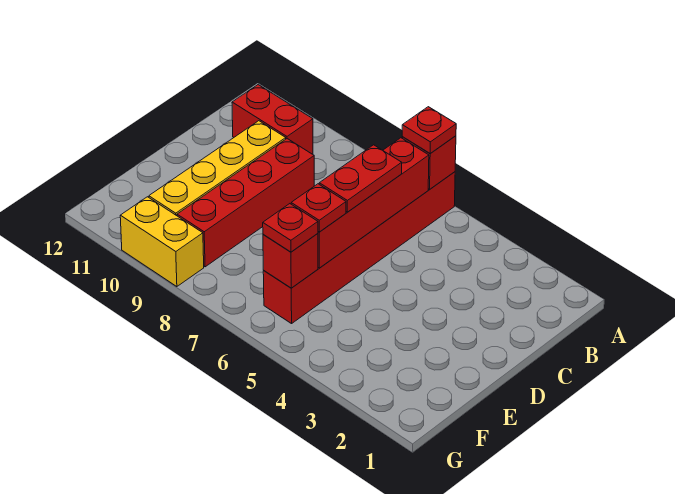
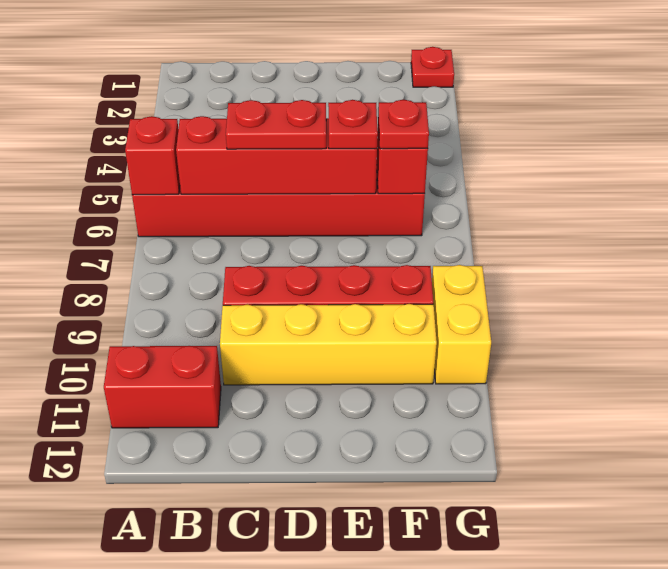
red plate A6 level 3 -> red plate G1 level 1
red brick B10:B11 level 1 -> red brick A11:B11 level 1

